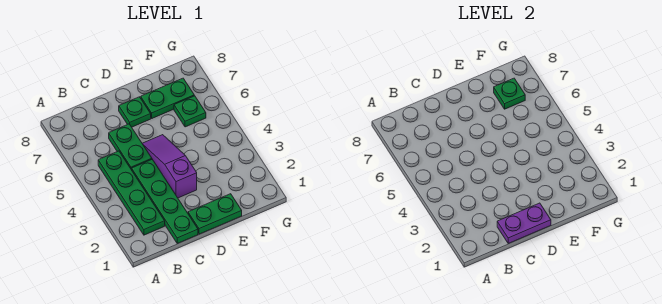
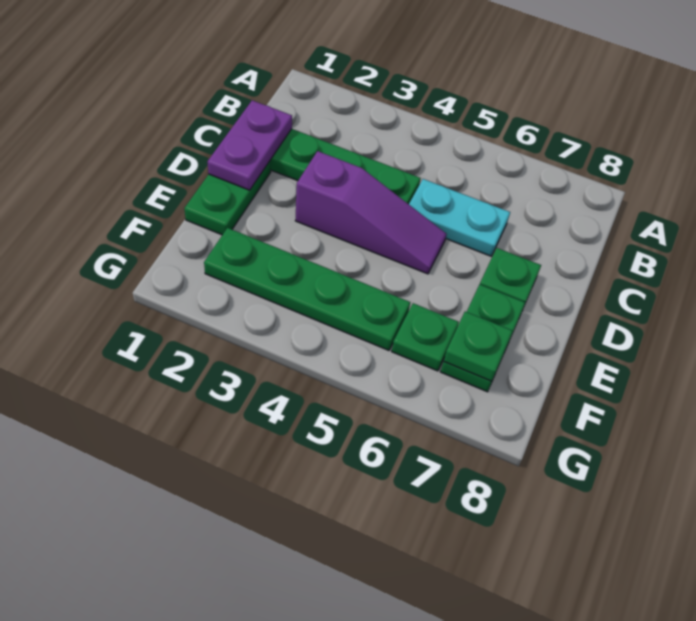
green plate B2:B5 level 1 -> green plate F2:F5 level 1
green plate C5:C6 level 1 -> cyan plate C5:C6 level 1

